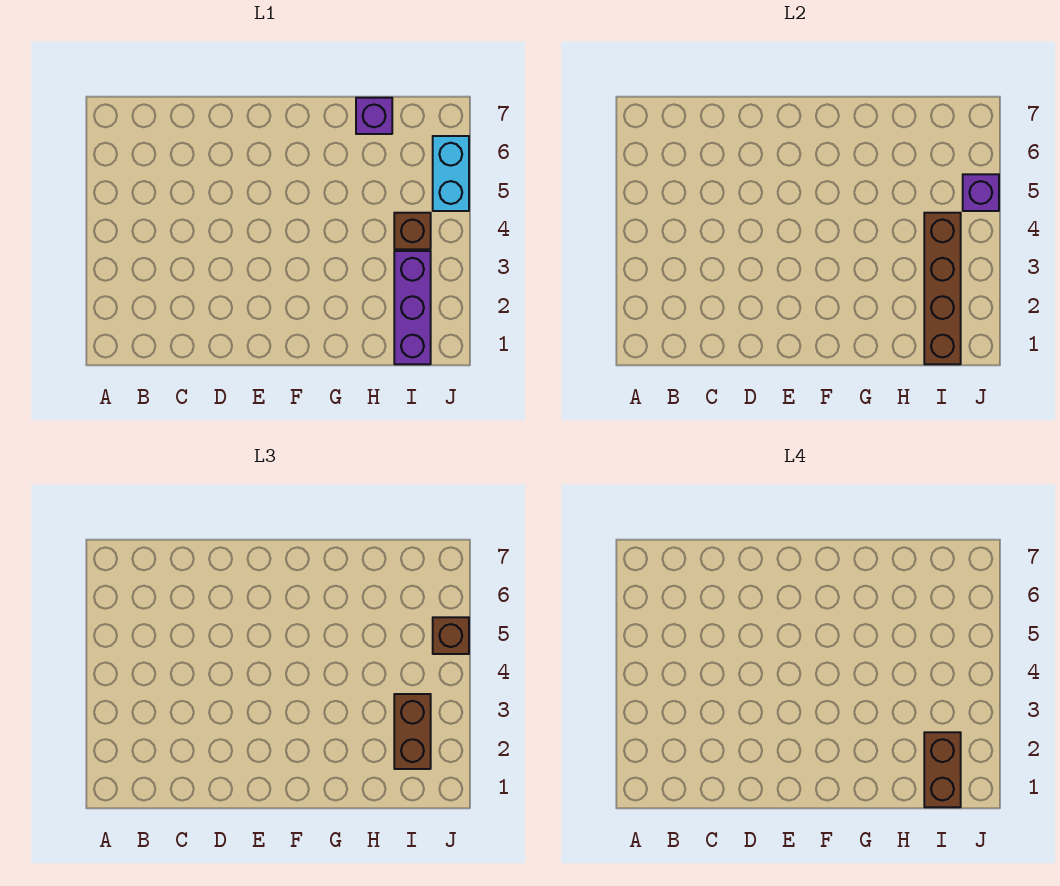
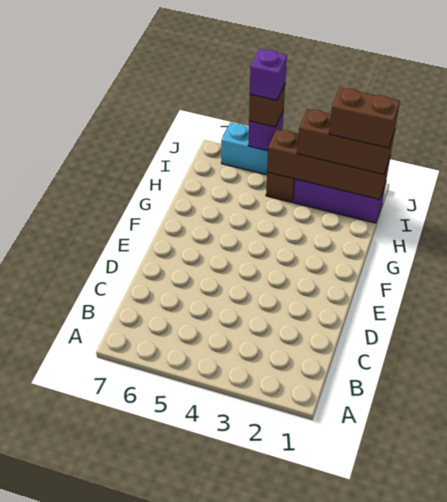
purple brick H7 level 1 -> purple brick J5 level 4
brown brick I2:I3 level 3 -> brown brick I1:I3 level 3

